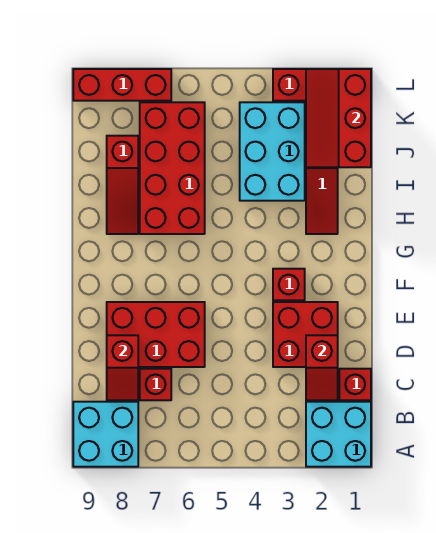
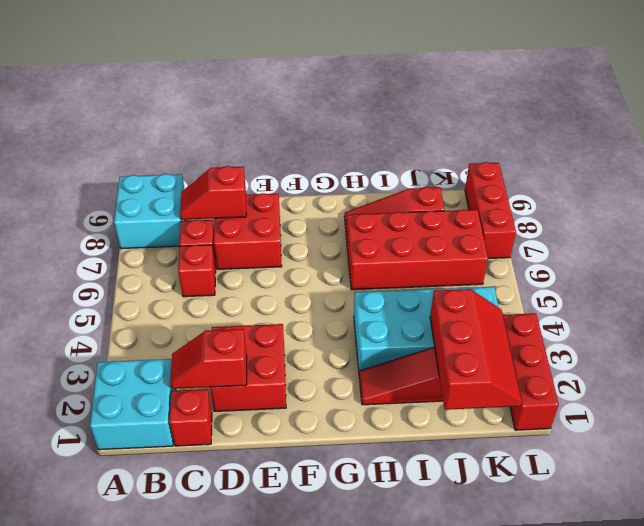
red brick D6:E8 level 1 -> red brick D7:E8 level 1
red brick F3 level 1 -> red brick C6 level 1
cyan brick I3:K4 level 1 -> cyan brick H3:K4 level 1
red slope J1:L2 level 2 top 1 -> red slope J1:K3 level 2 top J

